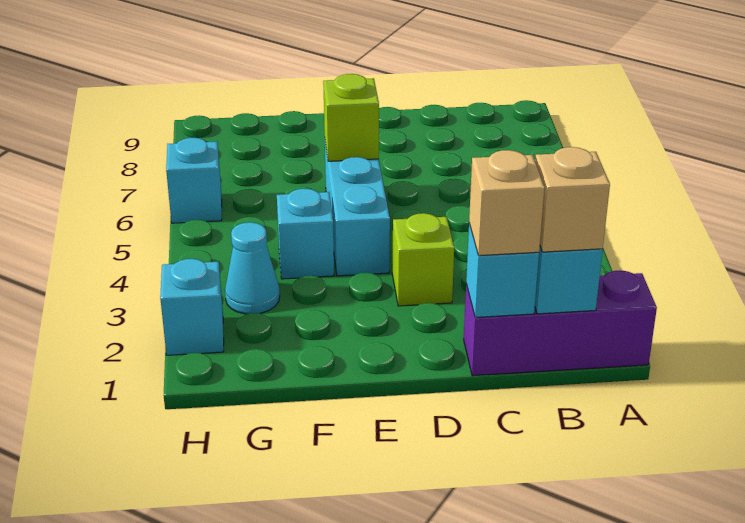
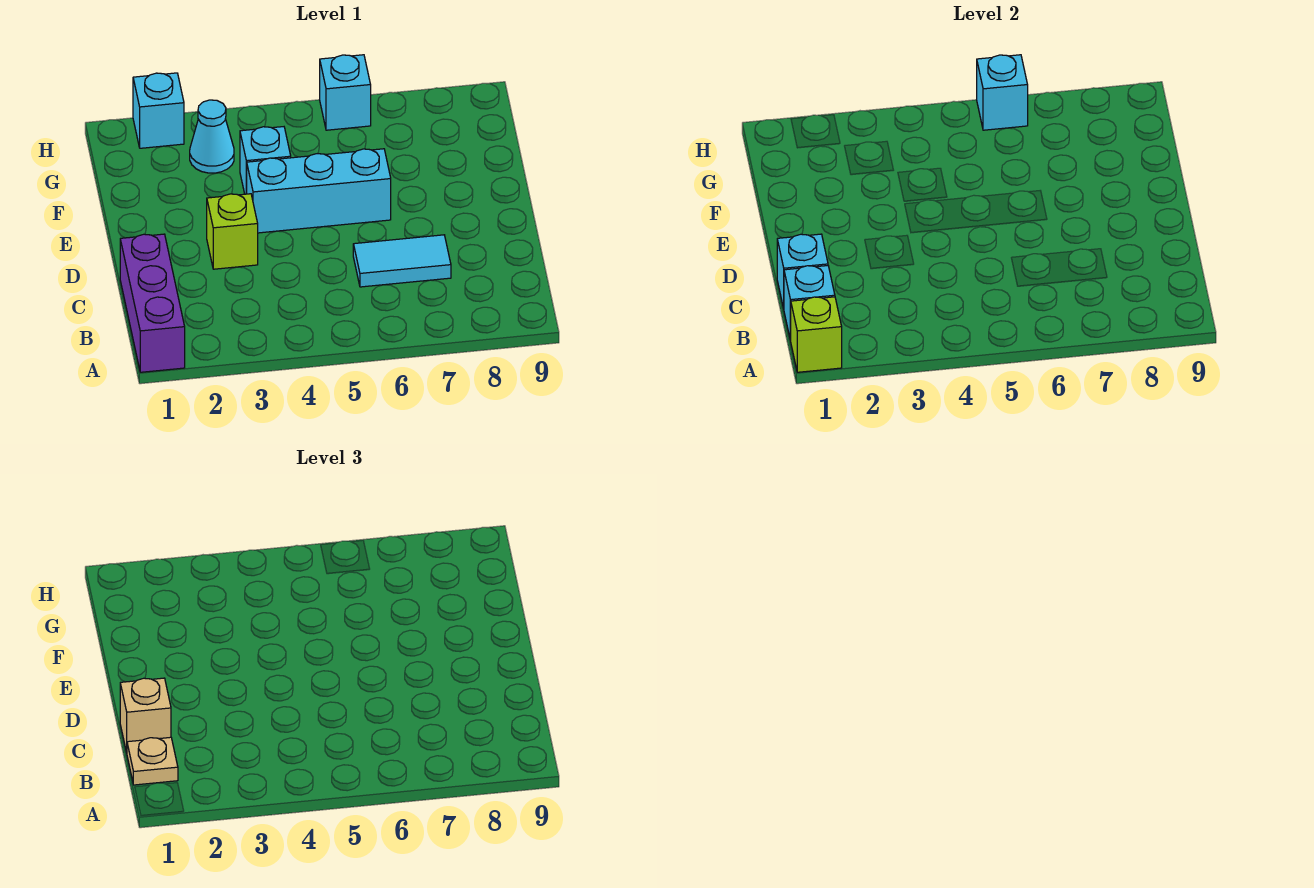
tan brick B1 level 3 -> tan plate B1 level 3
none -> cyan tile C6:C7 level 1
lime brick E6 level 2 -> lime brick A1 level 2
none -> cyan brick H6 level 2

